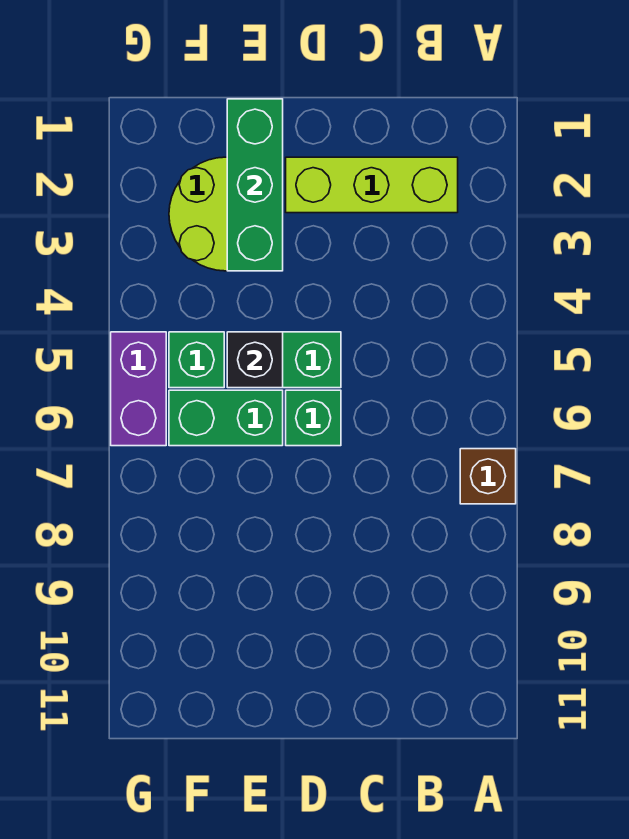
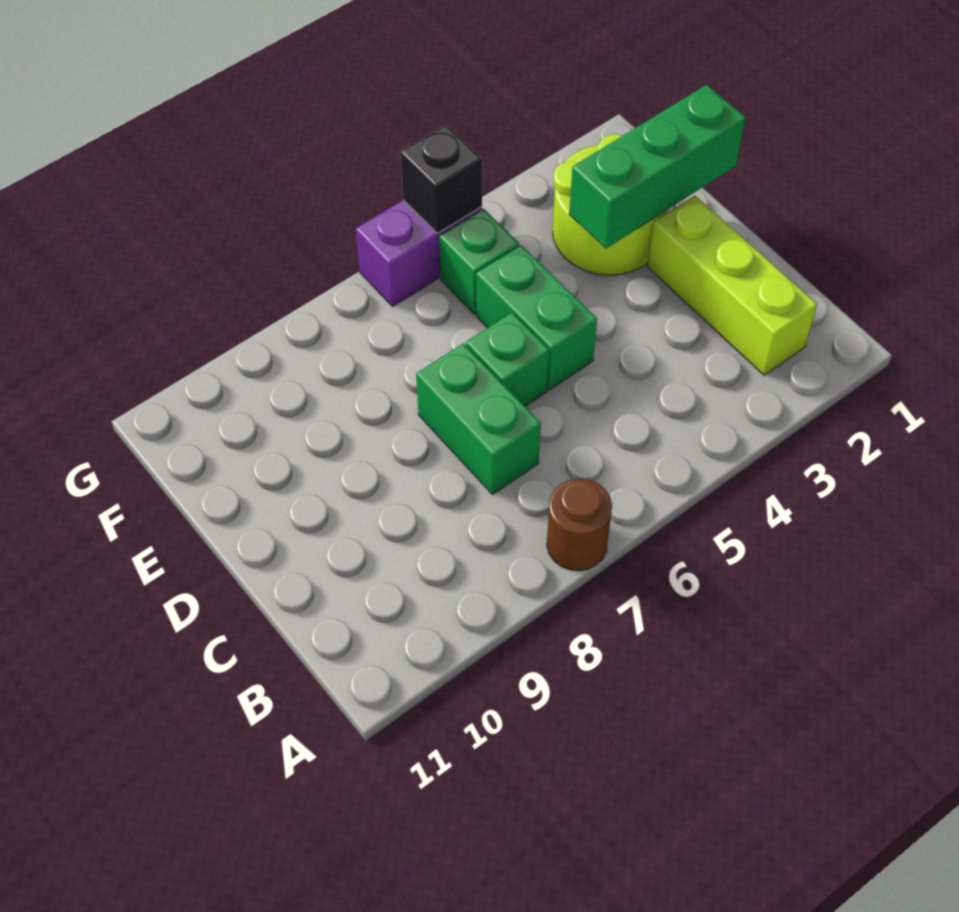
brown brick A7 level 1 -> brown round brick A7 level 1
black brick E5 level 2 -> black brick G5 level 2
green brick E6:F6 level 1 -> green brick C7:D7 level 1

